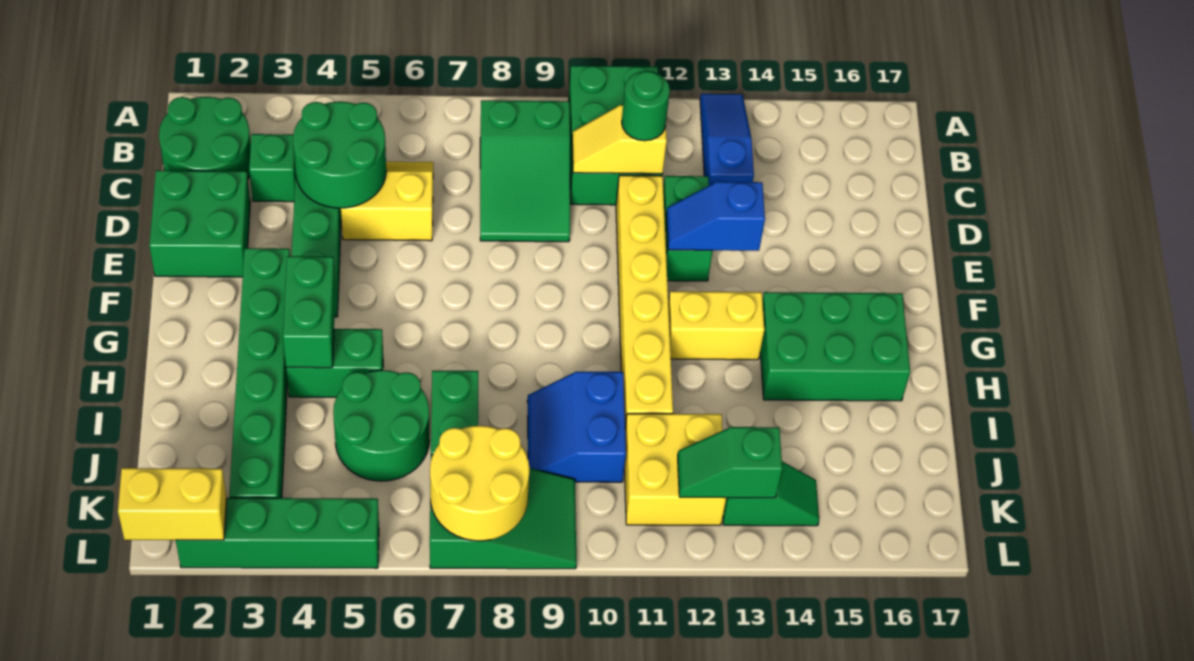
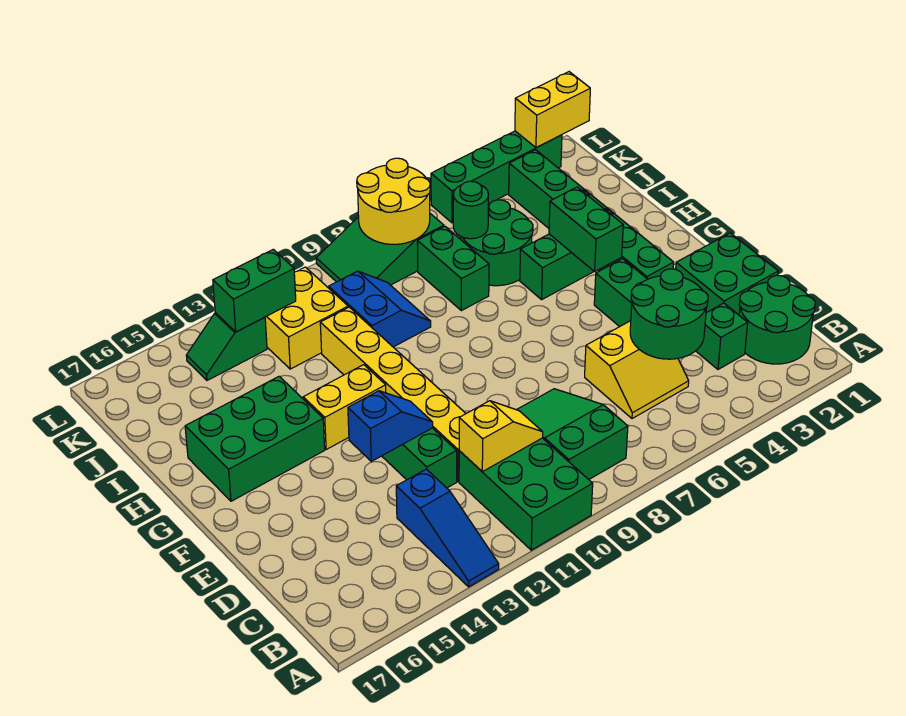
green round brick C11 level 3 -> green round brick J6 level 2
green slope K12:K13 level 2 top 13 -> green brick K12:K13 level 2

